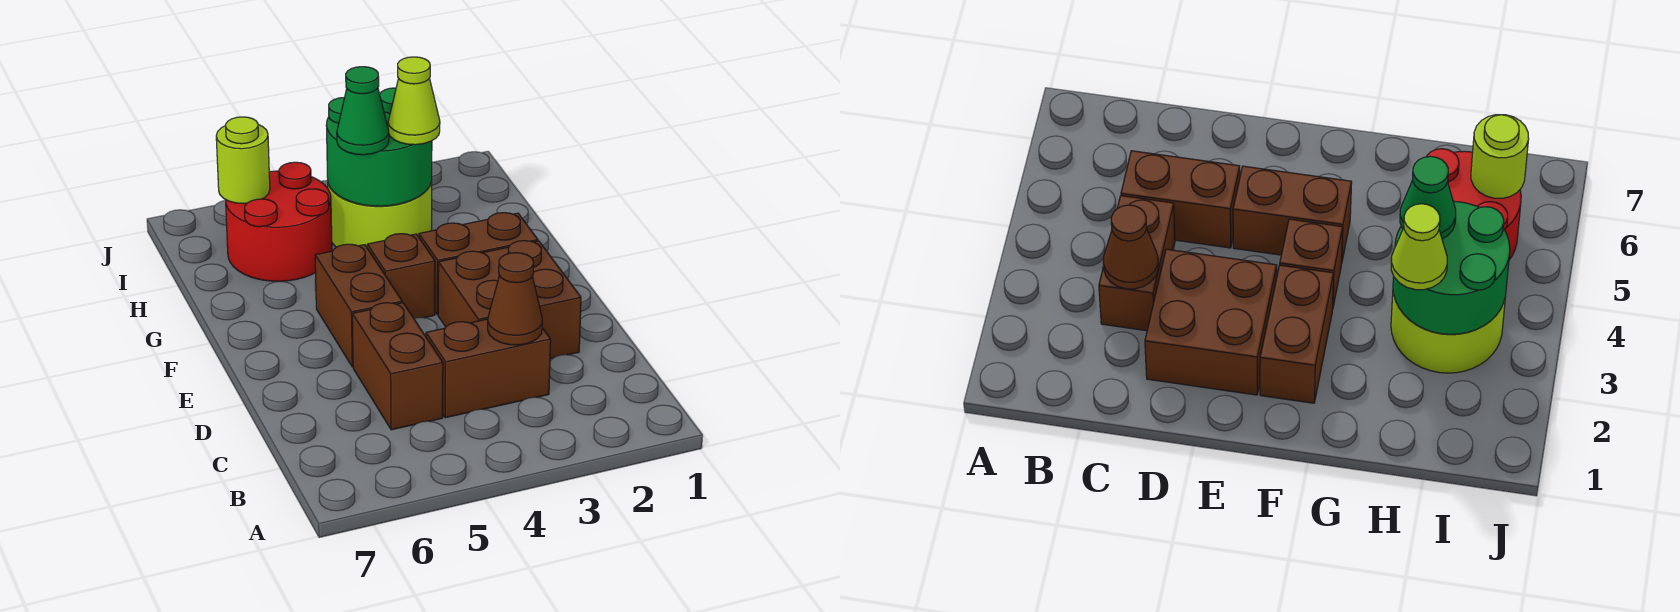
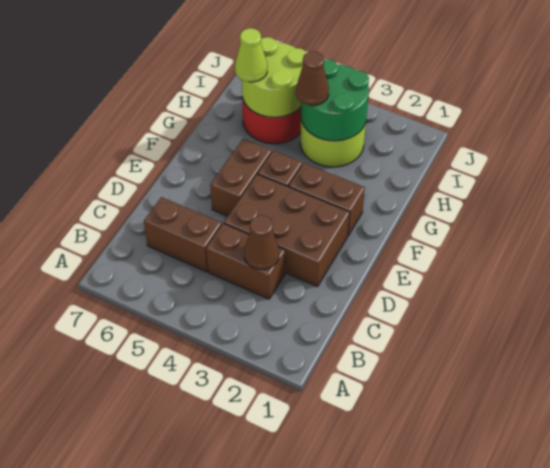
brown brick C5:D5 level 1 -> brown brick C5:C6 level 1
brown brick D2:E3 level 1 -> brown brick D2:E4 level 1
lime cone H3 level 3 -> lime cone H6 level 3
green cone H4 level 3 -> brown cone H4 level 3
lime round brick I6 level 2 -> lime round brick H5:I6 level 2

